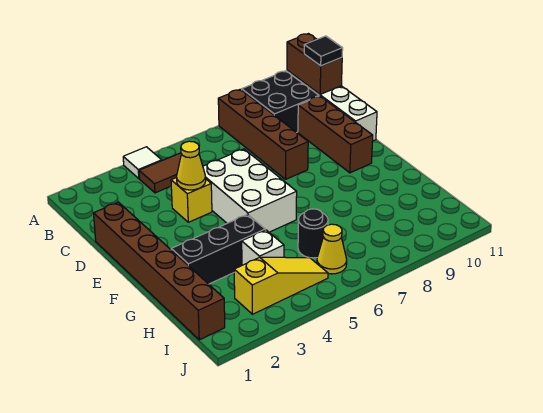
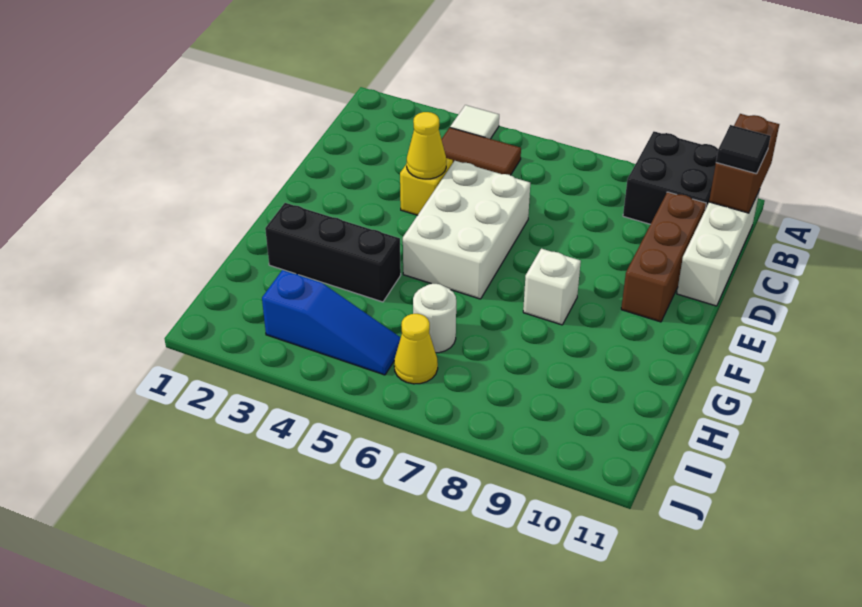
brown brick A8:D8 level 1 -> none
brown brick D1:I1 level 1 -> none
white brick H4 level 1 -> white brick F8 level 1
black round brick H6 level 1 -> white round brick H6 level 1
yellow slope I3:I5 level 1 top 3 -> blue slope I3:I5 level 1 top 3

